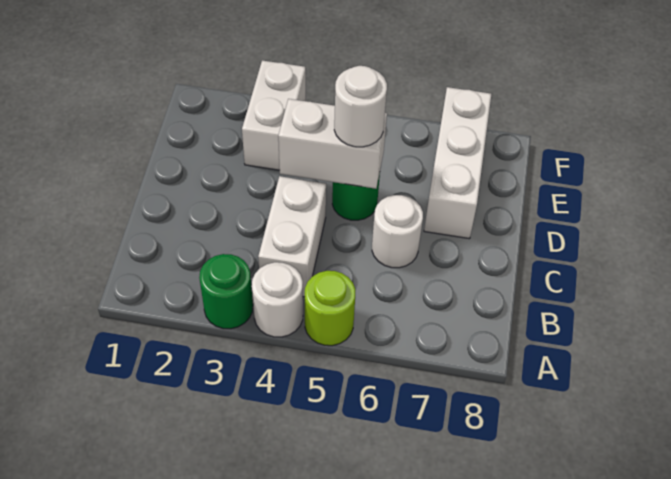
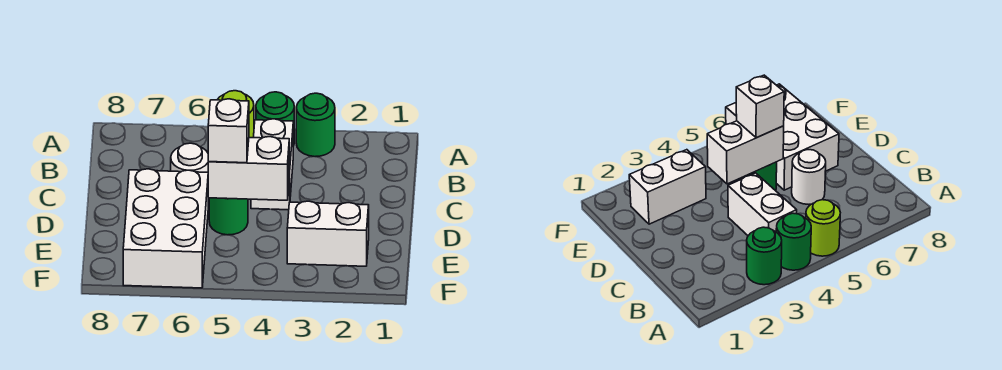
white round brick A4 level 1 -> green round brick A4 level 1
white round brick D5 level 3 -> white brick D5 level 3
white brick D7:F7 level 1 -> white brick D6:F7 level 1
white brick E3:F3 level 1 -> white brick E2:E3 level 1

